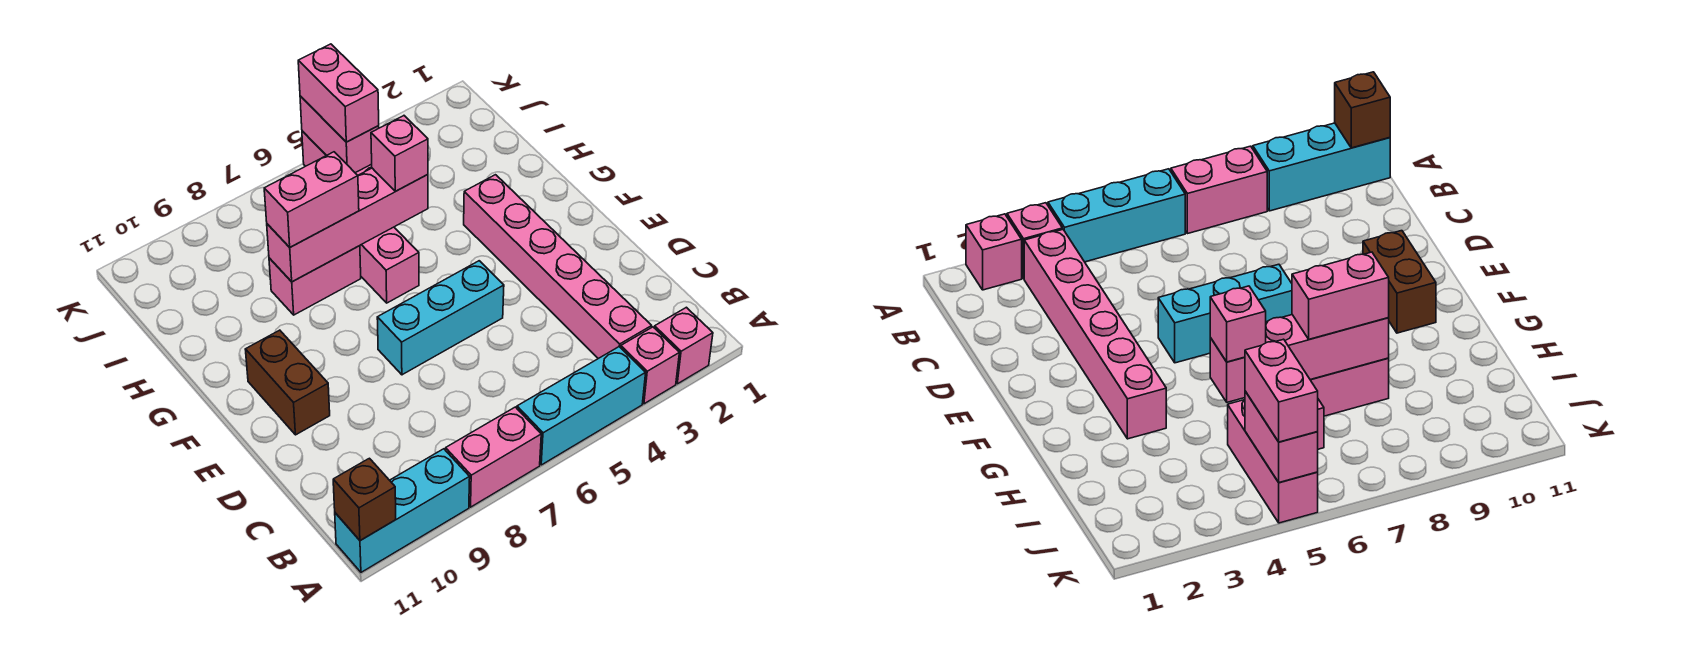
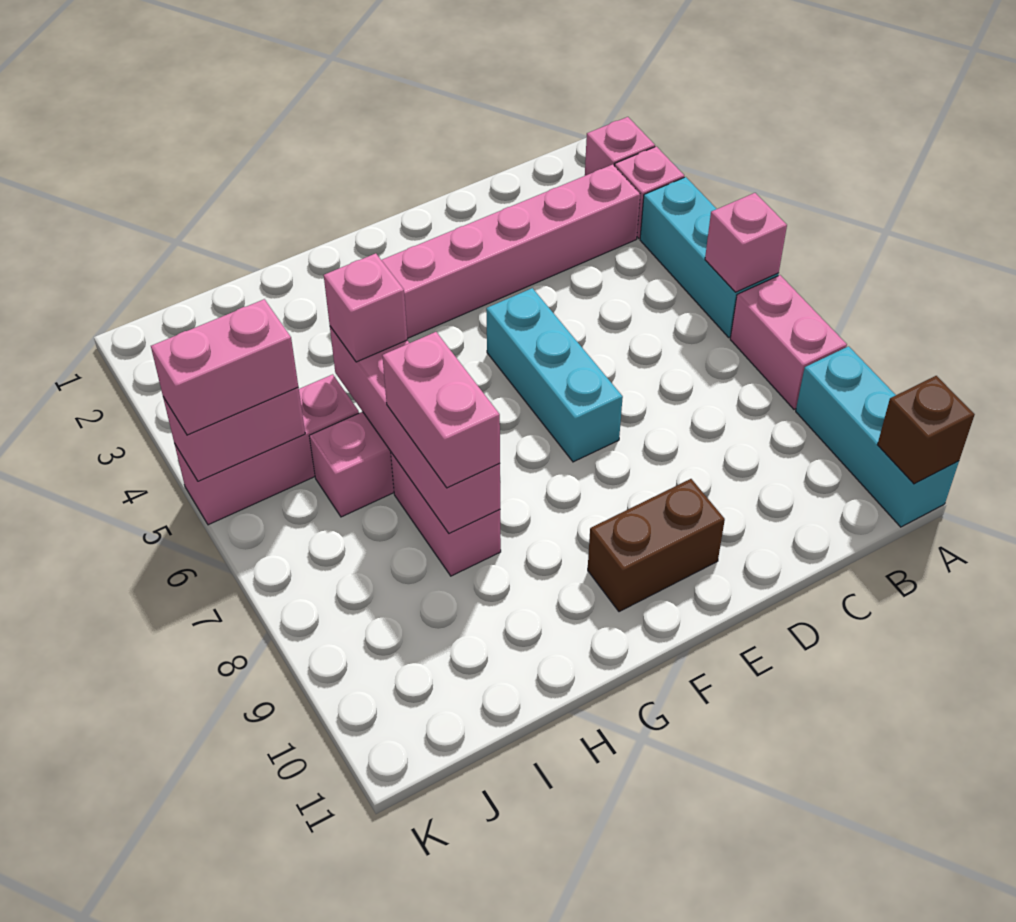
none -> pink brick A6 level 2

